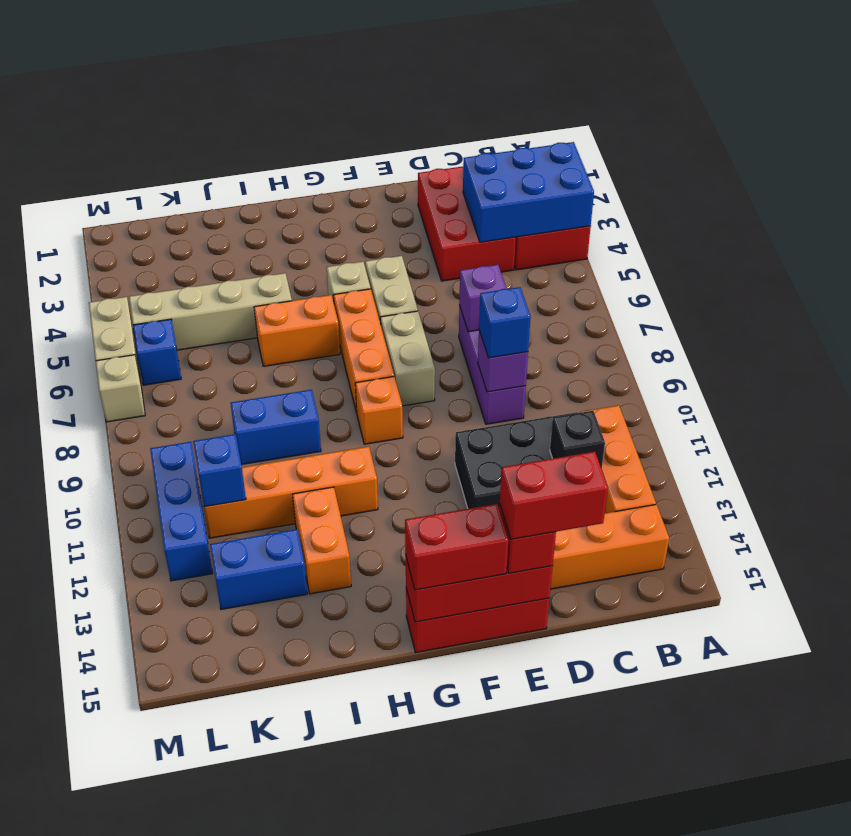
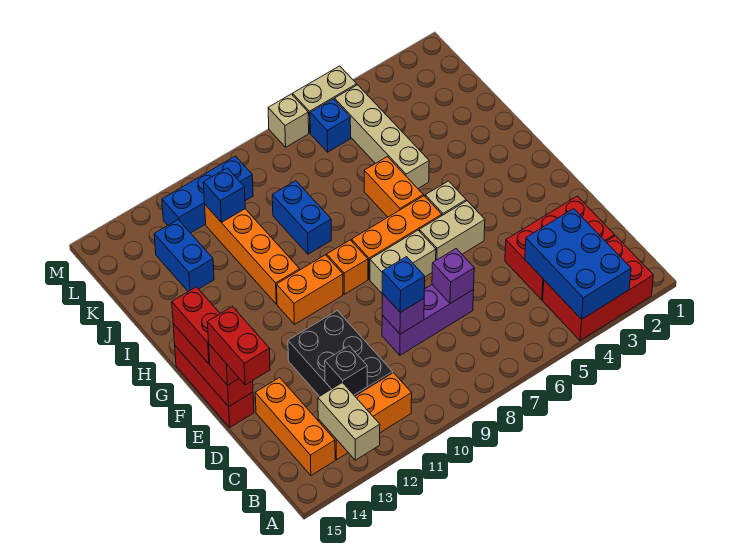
none -> tan brick A13:B13 level 2
orange brick I12:I13 level 1 -> orange brick G10:G11 level 1

